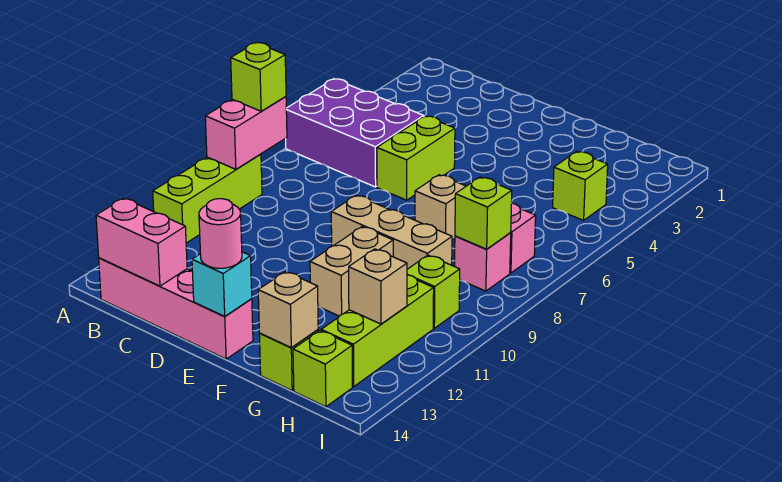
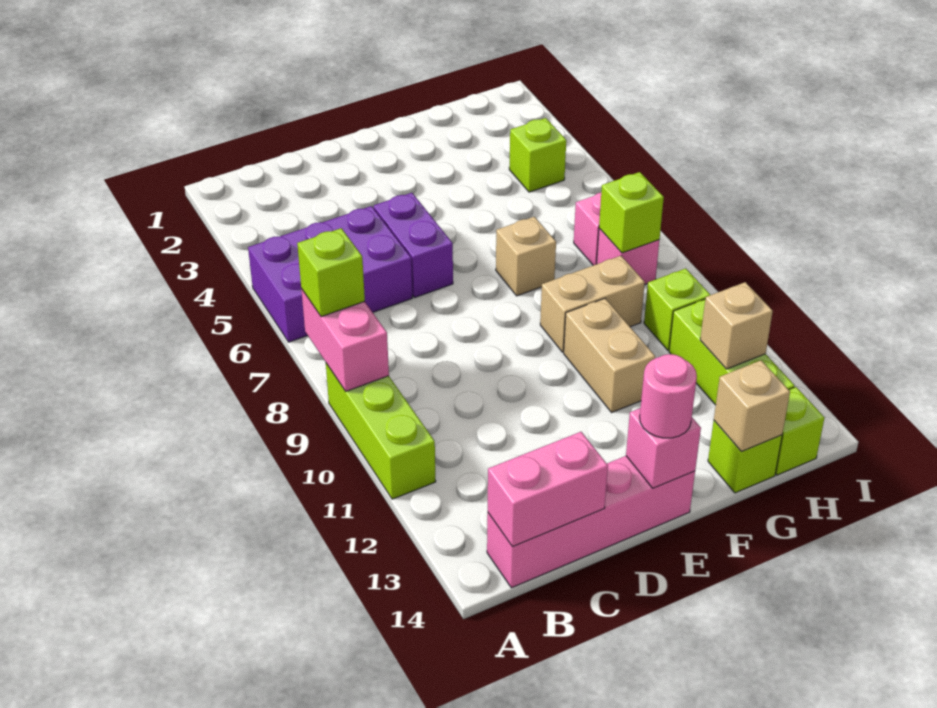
lime brick D5:D6 level 1 -> purple brick D5:D6 level 1
tan brick E9:G9 level 1 -> tan brick F9:G9 level 1
cyan brick E14 level 2 -> pink brick E14 level 2

